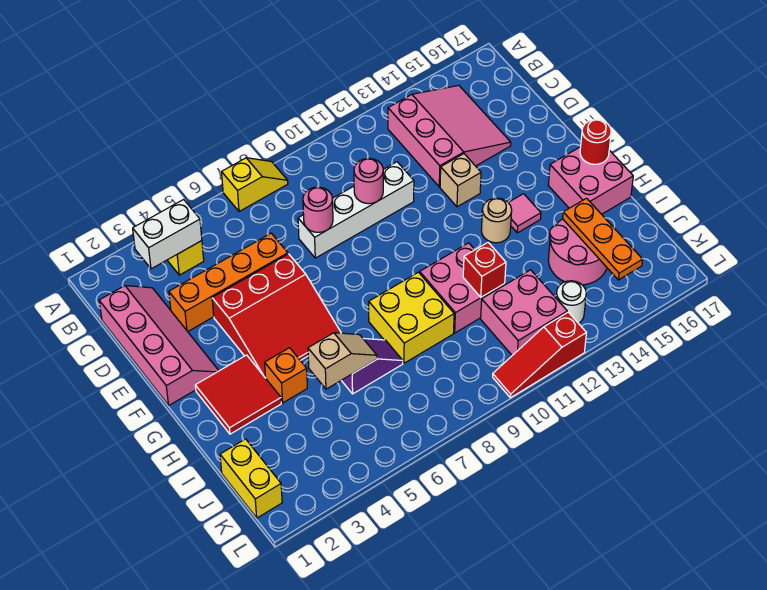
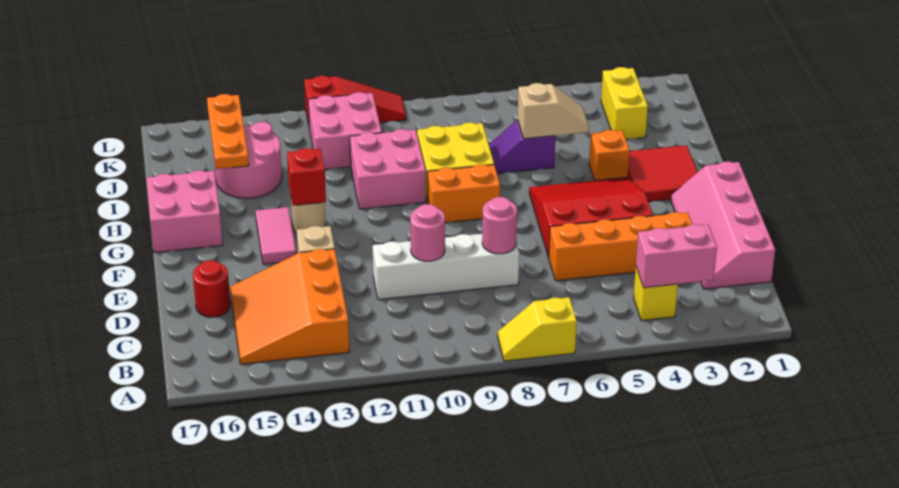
white brick B3:B4 level 2 -> pink brick B3:B4 level 2
pink slope B13:D15 level 1 top 13 -> orange slope B13:D15 level 1 top 13
none -> orange brick G8:G9 level 1
pink tile G14 level 1 -> pink tile F14:G14 level 1
red round brick G17 level 2 -> red round brick D16 level 1
tan slope I5:I6 level 2 top 5 -> tan slope I5:I6 level 2 top 6
red brick I11 level 2 -> red brick G13 level 2
yellow brick J1:K1 level 1 -> yellow brick J3:K3 level 1
white round brick K13 level 1 -> none

